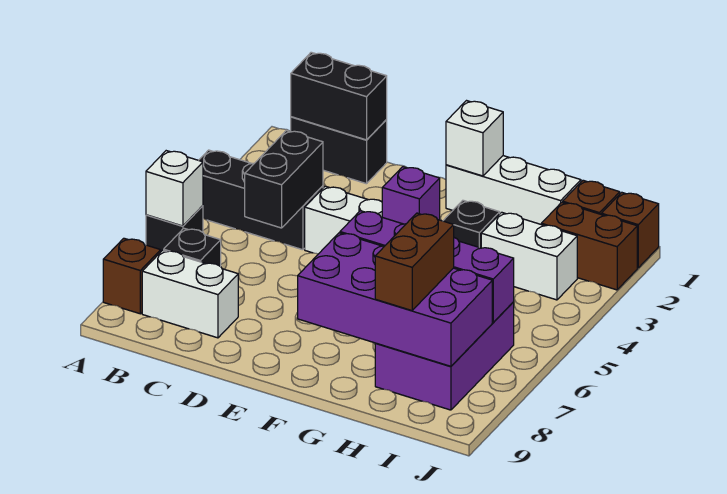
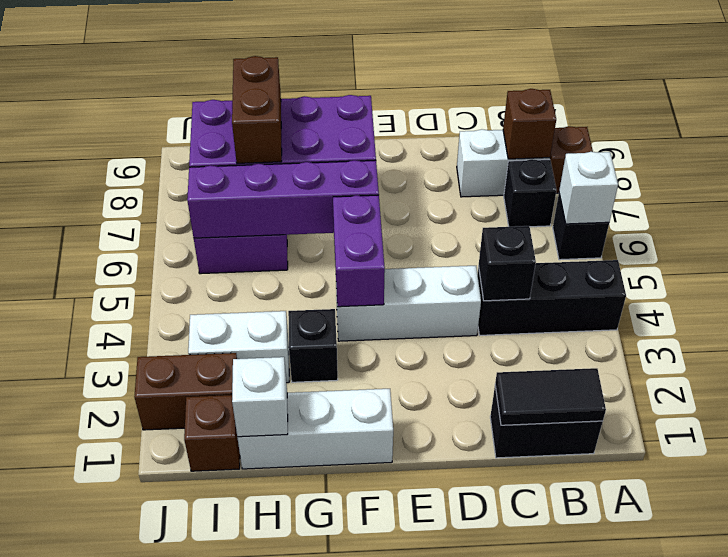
black brick B1:C1 level 2 -> black tile B1:C1 level 2
black brick C4:C5 level 2 -> black brick C4 level 2
white brick F1 level 2 -> white brick H1 level 2
purple brick F4 level 2 -> purple brick F4:F5 level 2
brown brick J1 level 1 -> brown brick B8 level 2

